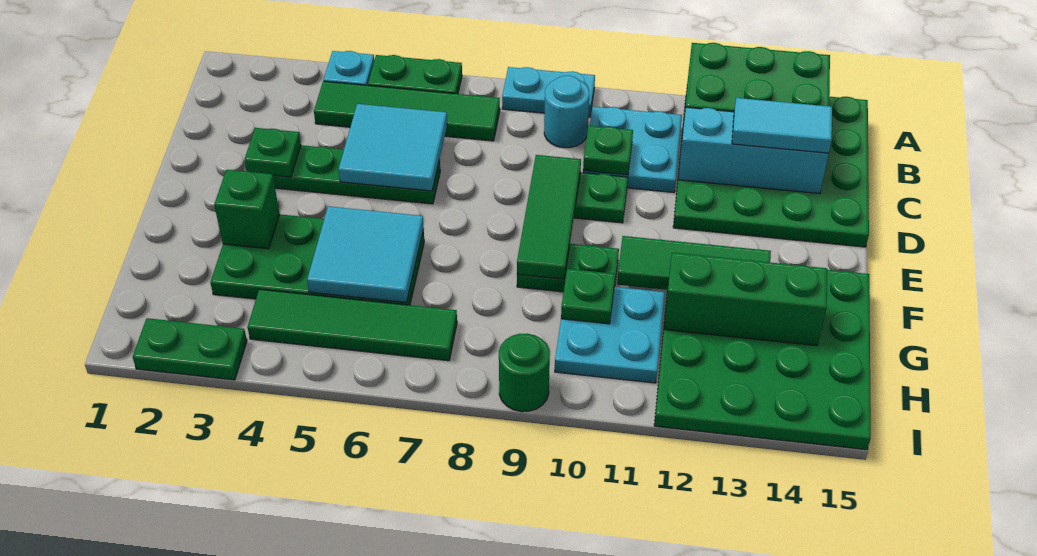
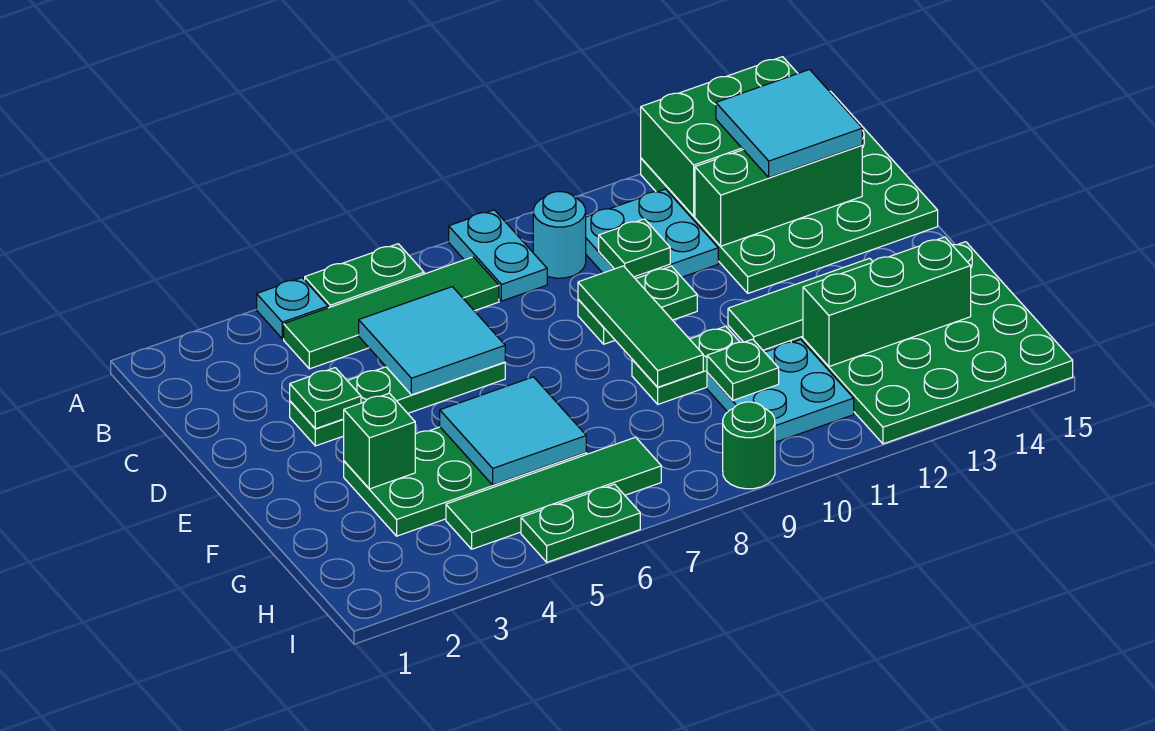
cyan plate A8:A9 level 1 -> cyan plate A8:B8 level 1
cyan brick C12:C14 level 2 -> green brick C12:C14 level 2
cyan tile C13:C14 level 3 -> cyan tile B13:C14 level 3
green plate I2:I3 level 1 -> green plate I5:I6 level 1

